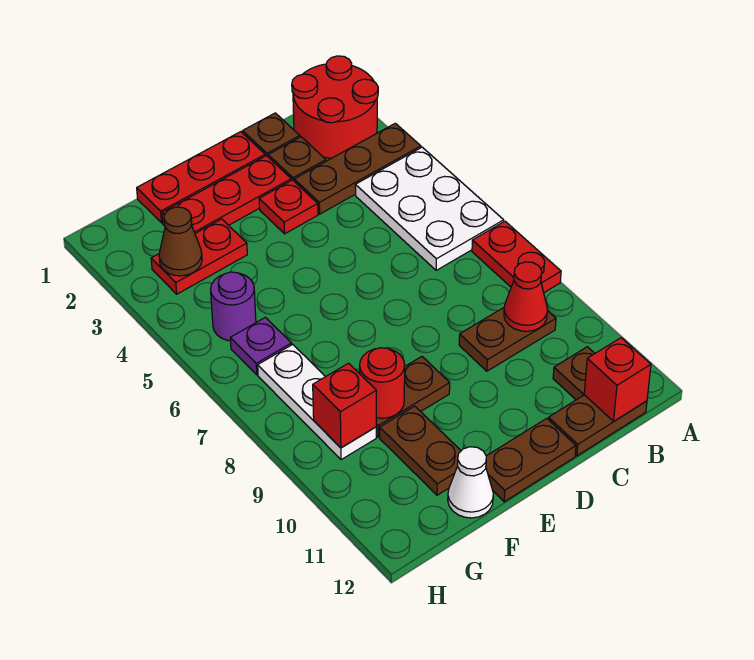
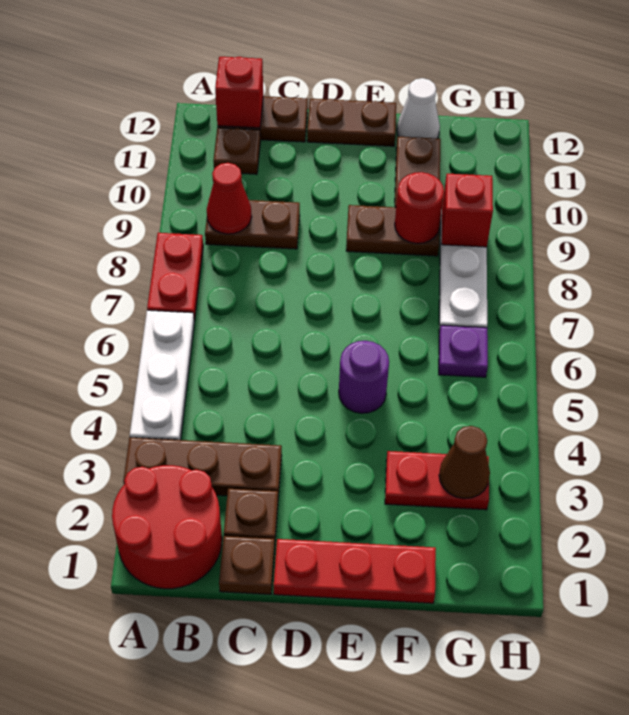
white plate A4:B6 level 1 -> white plate A4:A6 level 1
red plate D2:F2 level 1 -> none
red plate D3 level 1 -> none
purple round brick G5 level 1 -> purple round brick E5 level 1

